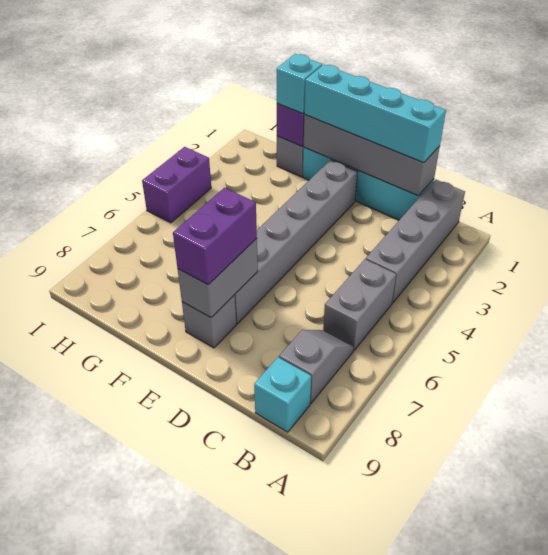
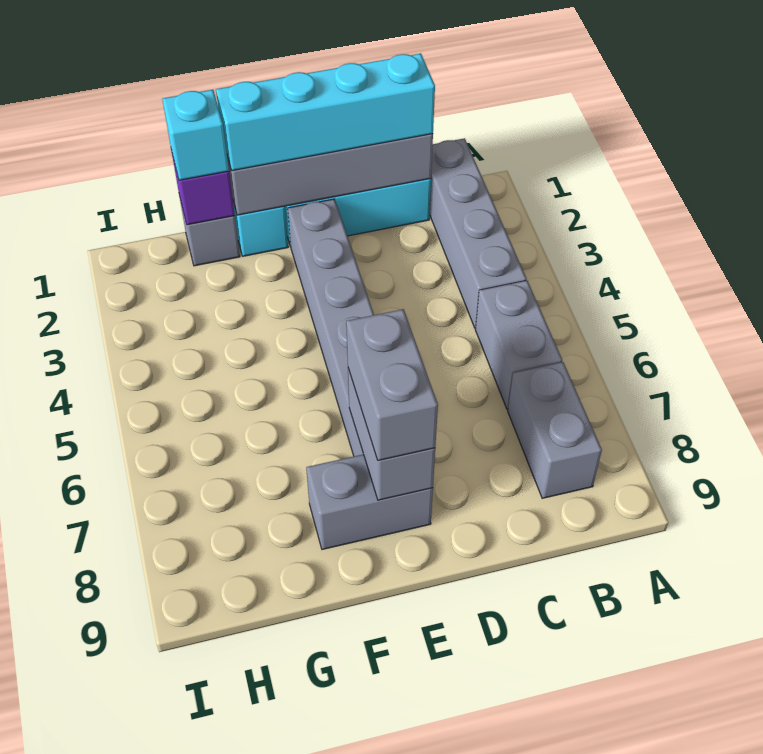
grey slope B7:B8 level 1 top 8 -> grey brick B7:B8 level 1
cyan brick B9 level 1 -> none
purple brick E7:E8 level 3 -> grey brick E7:E8 level 3
grey brick E8 level 1 -> grey brick E8:F8 level 1
purple brick I4:I5 level 1 -> none

